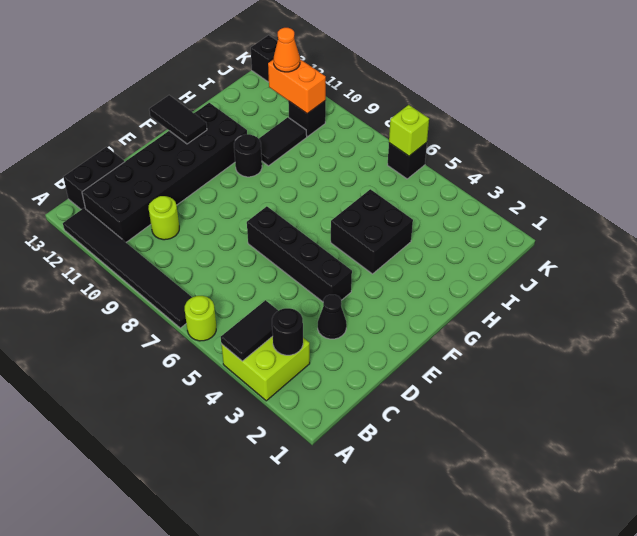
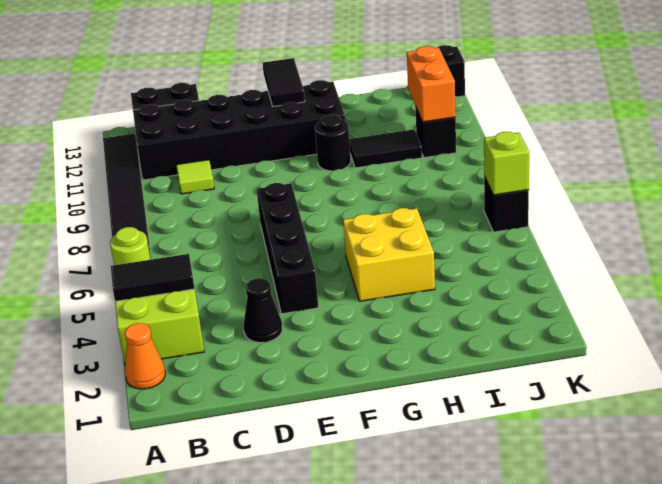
black round brick B3 level 2 -> none
lime round brick C10 level 1 -> lime tile C10 level 1
black brick G4:H5 level 1 -> yellow brick G4:H5 level 1
orange cone J11 level 3 -> orange cone A2 level 1

